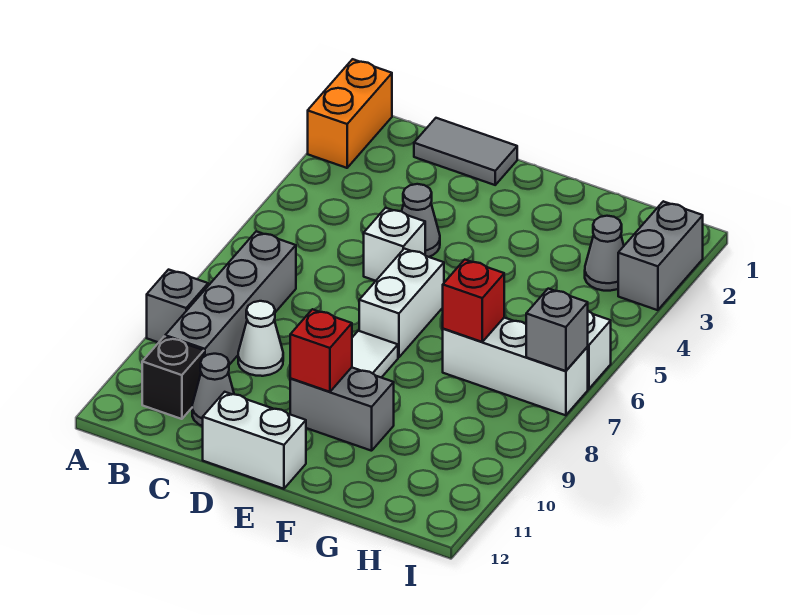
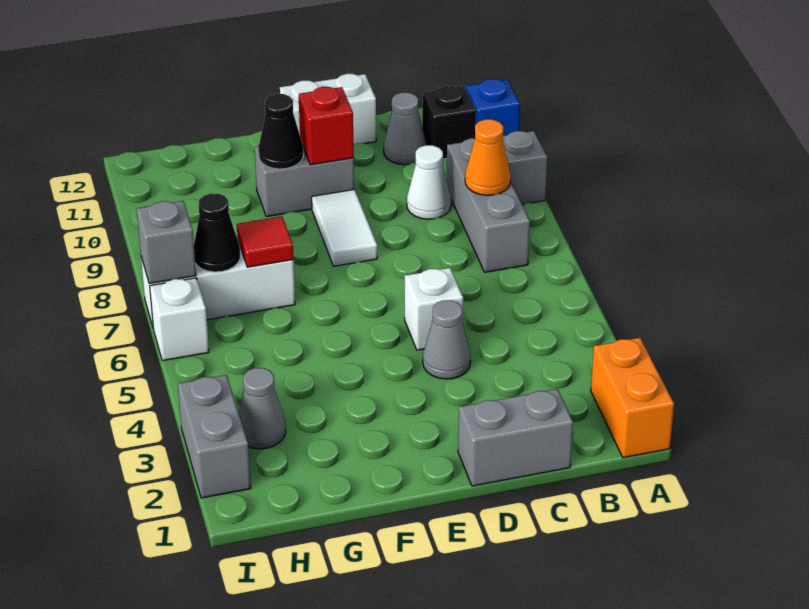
none -> blue brick A11 level 1
grey brick B7:B10 level 1 -> grey brick B7:B9 level 1
none -> orange cone B8 level 2
grey tile C1:D1 level 1 -> grey brick C1:D1 level 1
white brick E6:E7 level 1 -> none
none -> black cone F10 level 2
red brick G7 level 2 -> red tile G7 level 2
none -> black cone H7 level 2

